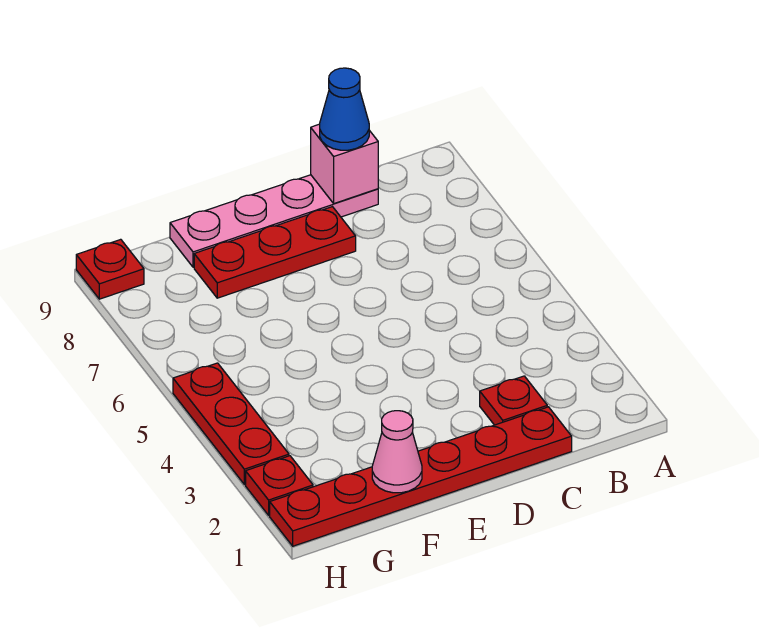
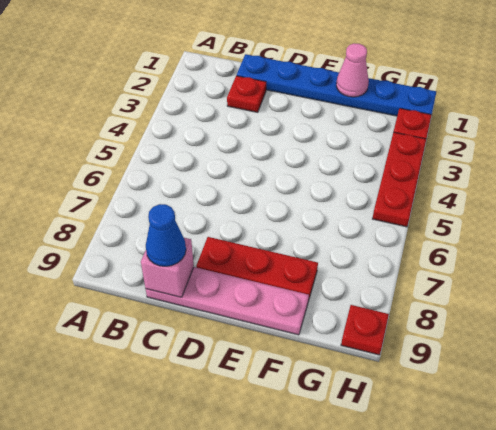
red plate C1:H1 level 1 -> blue plate C1:H1 level 1

